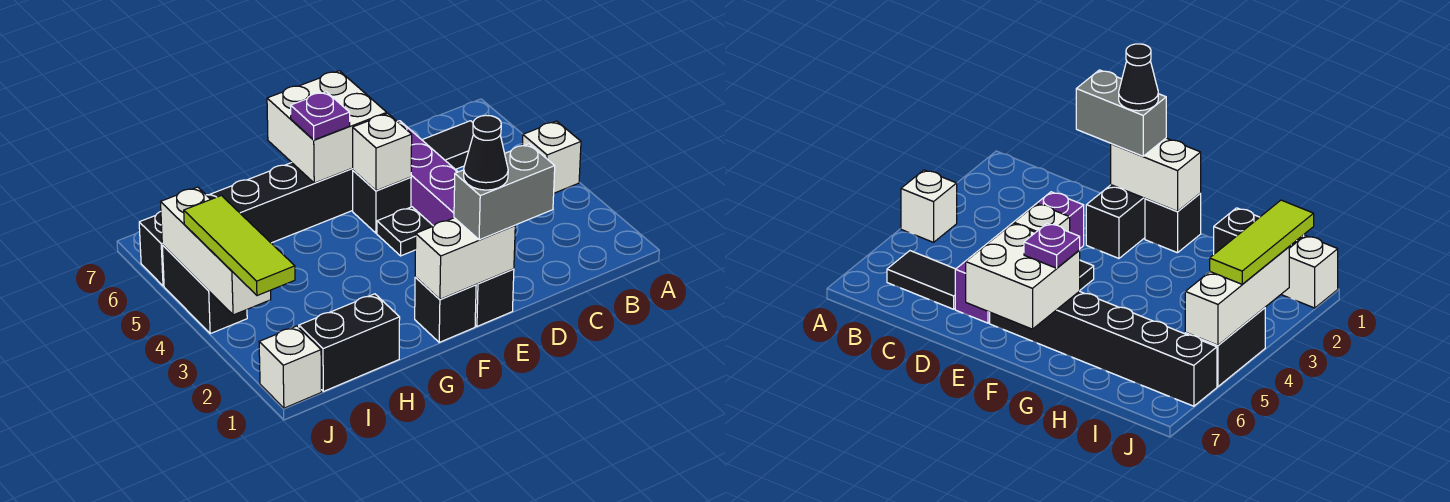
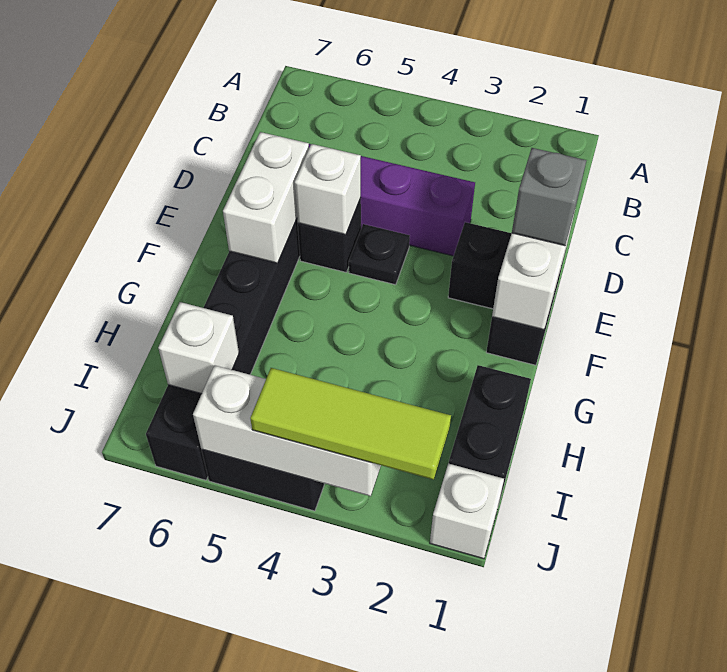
white brick A4 level 1 -> white brick I6 level 2
black tile B6:C6 level 1 -> none
grey brick D1:E1 level 3 -> grey brick E1 level 3
black cone E1 level 4 -> none
white brick E6:F7 level 2 -> white brick E6:F6 level 2
purple plate F6 level 3 -> none

